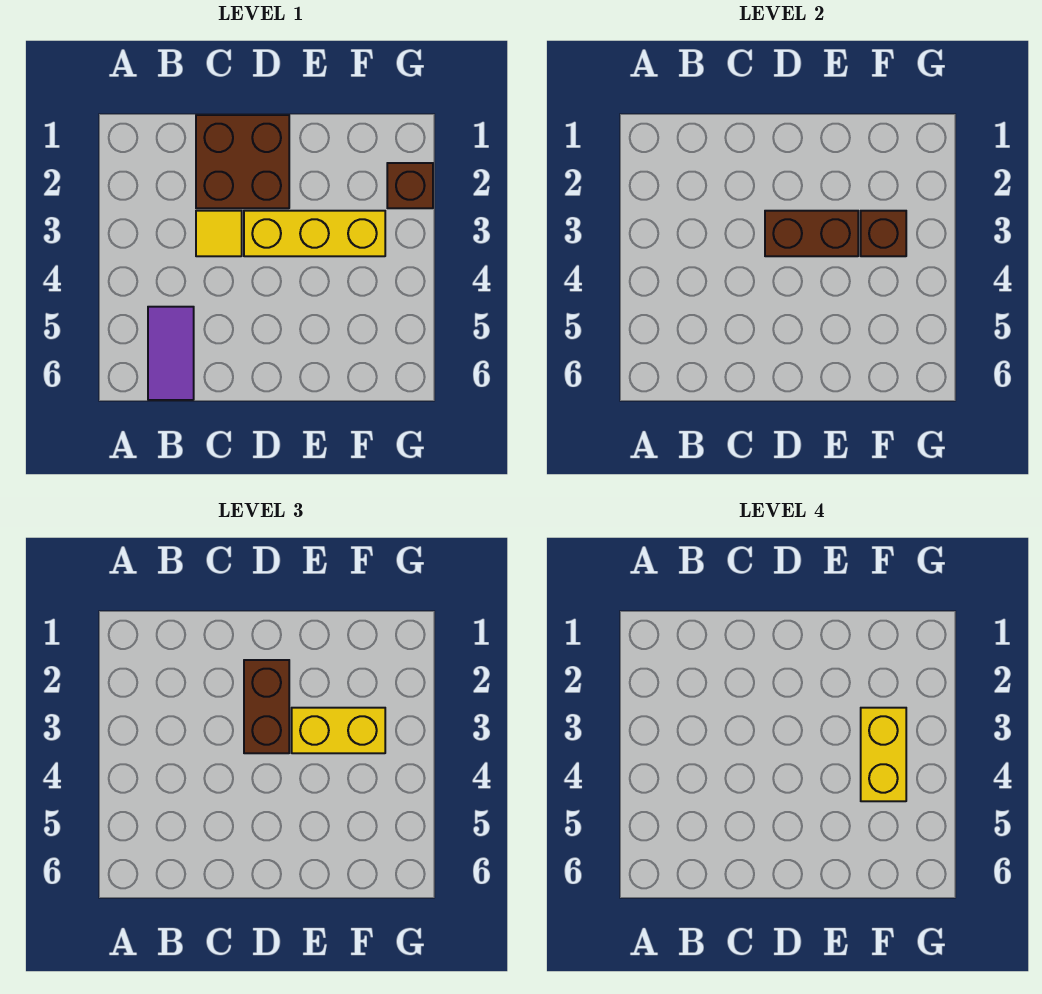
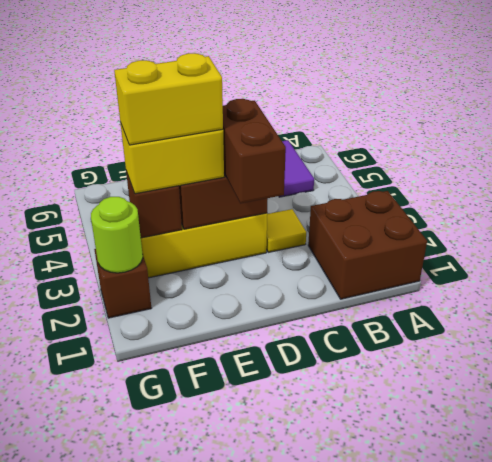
brown brick C1:D2 level 1 -> brown brick A1:B2 level 1
yellow brick F3:F4 level 4 -> yellow brick E3:F3 level 4
none -> lime round brick G2 level 2

